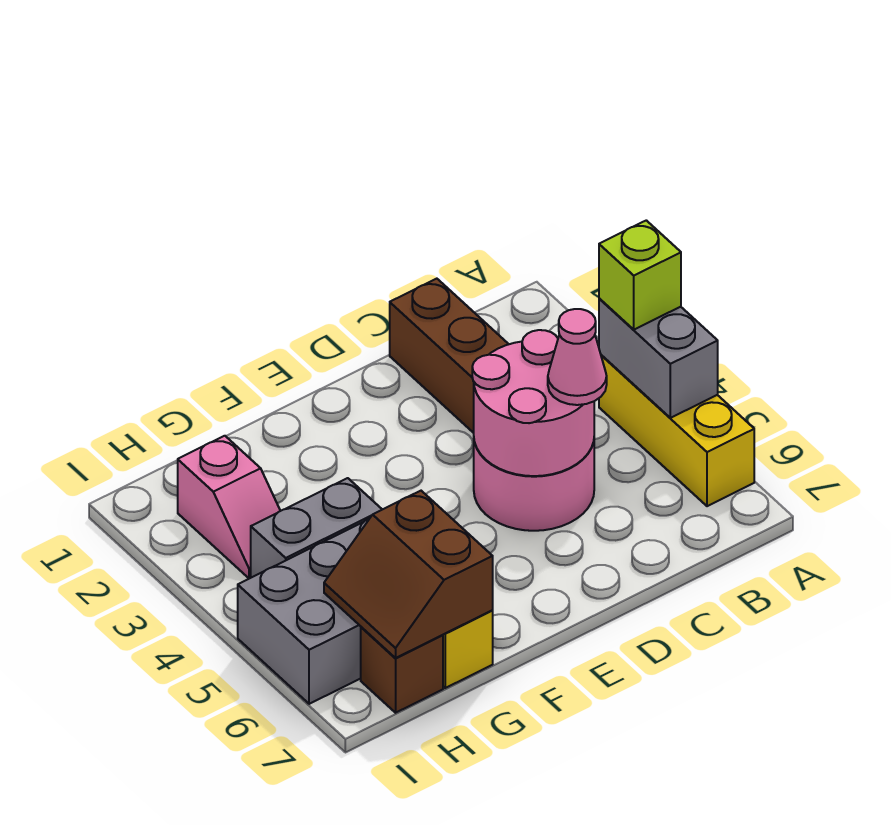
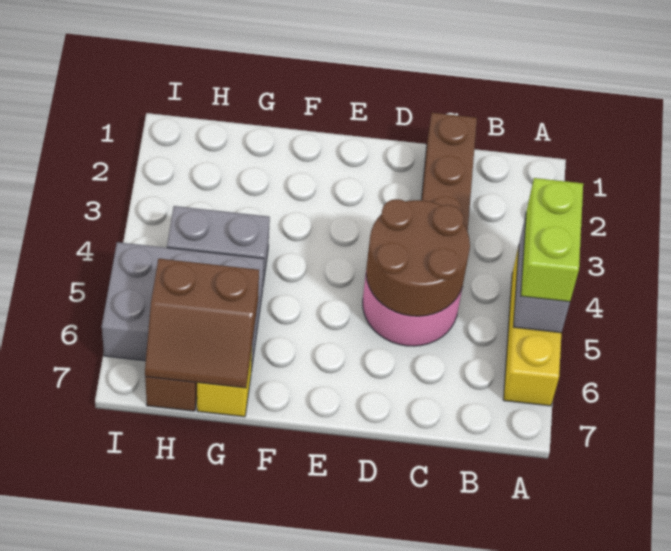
lime brick A4 level 3 -> lime brick A4:A5 level 3
pink round brick C4:D5 level 2 -> brown round brick C4:D5 level 2
pink cone C5 level 3 -> none
brown slope G6:H7 level 2 top G -> brown slope G6:H7 level 2 top 6
pink slope H2:H3 level 1 top 2 -> none

